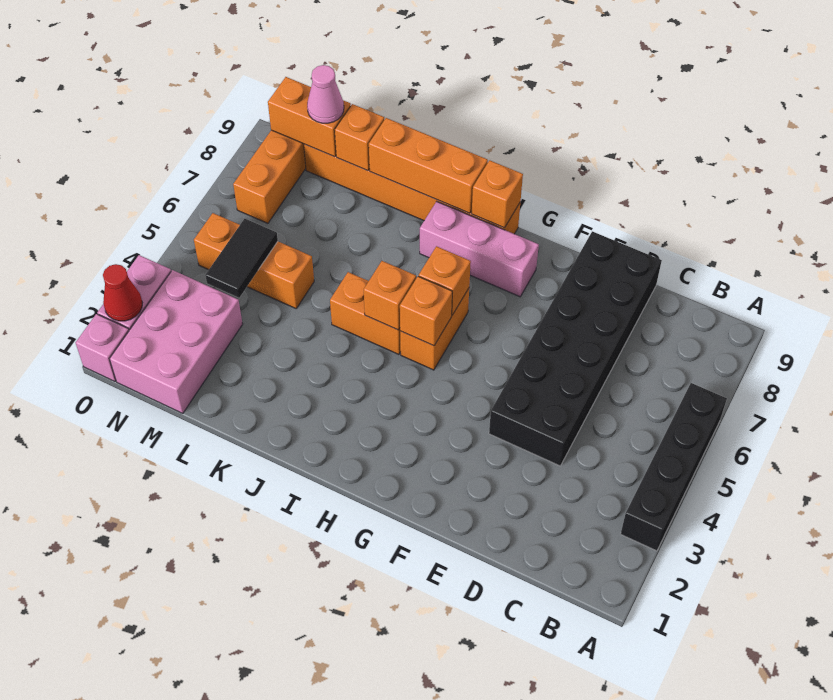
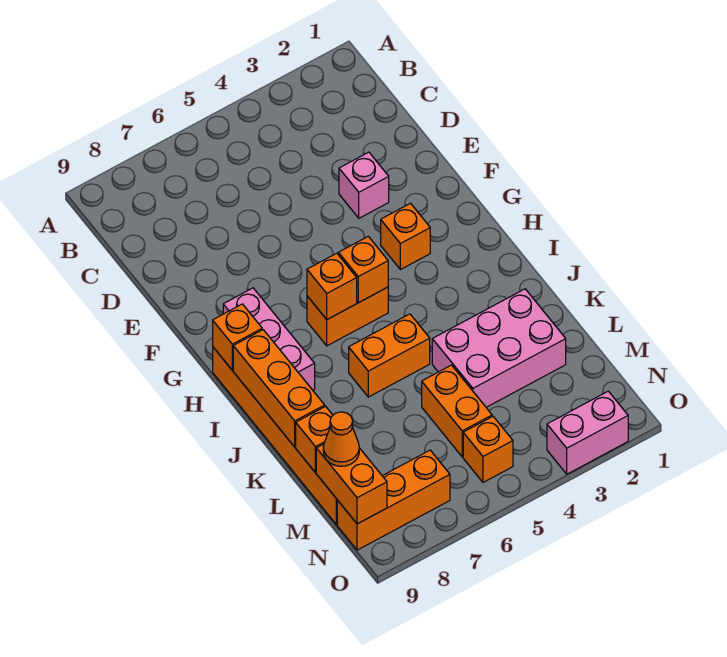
black brick A3:A6 level 1 -> none
black brick D4:E9 level 1 -> none
orange brick I5:J5 level 1 -> orange brick J5:J6 level 1
orange brick I5 level 2 -> orange brick G3 level 1
pink brick M1:N3 level 1 -> pink brick K2:L4 level 1
black tile M4:M5 level 2 -> none
pink cone M9 level 3 -> orange cone M9 level 3
pink brick O1 level 1 -> pink brick E3 level 1
red cone O2 level 2 -> none

